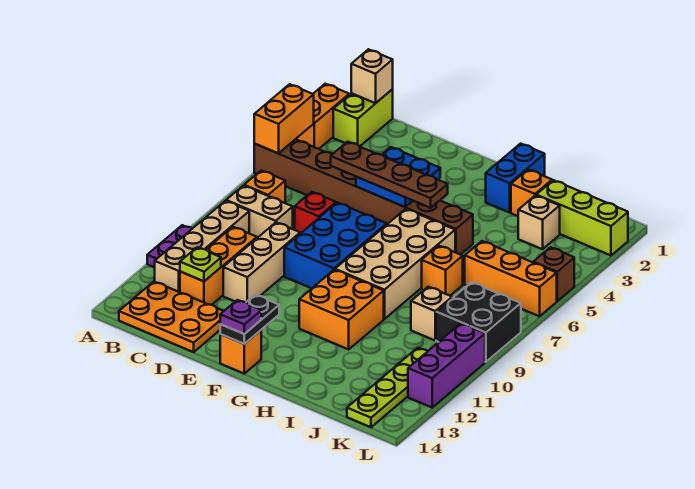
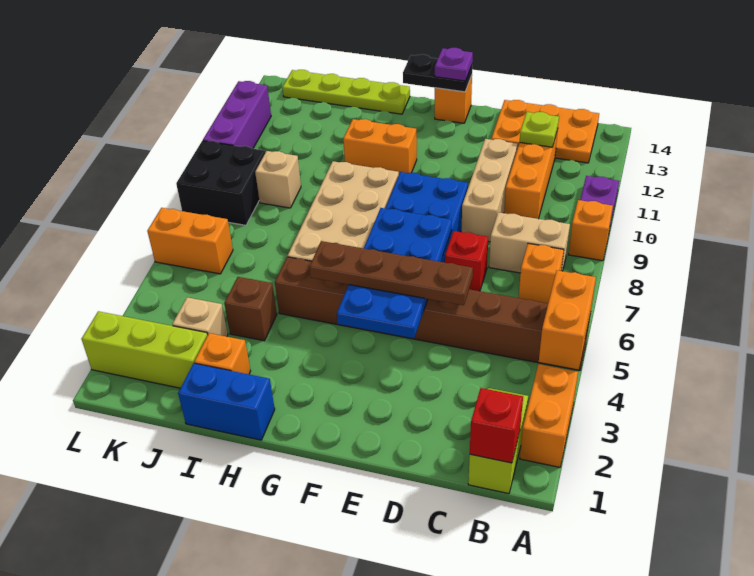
tan brick B1 level 2 -> red brick B1 level 2
tan brick B9:B12 level 1 -> none
blue plate E4:F5 level 2 -> blue plate E4:F7 level 2
black plate F13:F14 level 2 -> black plate F14:G14 level 2
orange brick G10:H11 level 1 -> orange brick G11:H11 level 1
blue brick H1:H2 level 1 -> blue brick H1:I1 level 1
orange brick I7 level 1 -> orange brick A9 level 1
orange brick J6:L6 level 1 -> orange brick K6:L6 level 1
lime plate K11:K14 level 1 -> lime plate H14:K14 level 1
brown brick L5 level 1 -> brown brick I4 level 1

